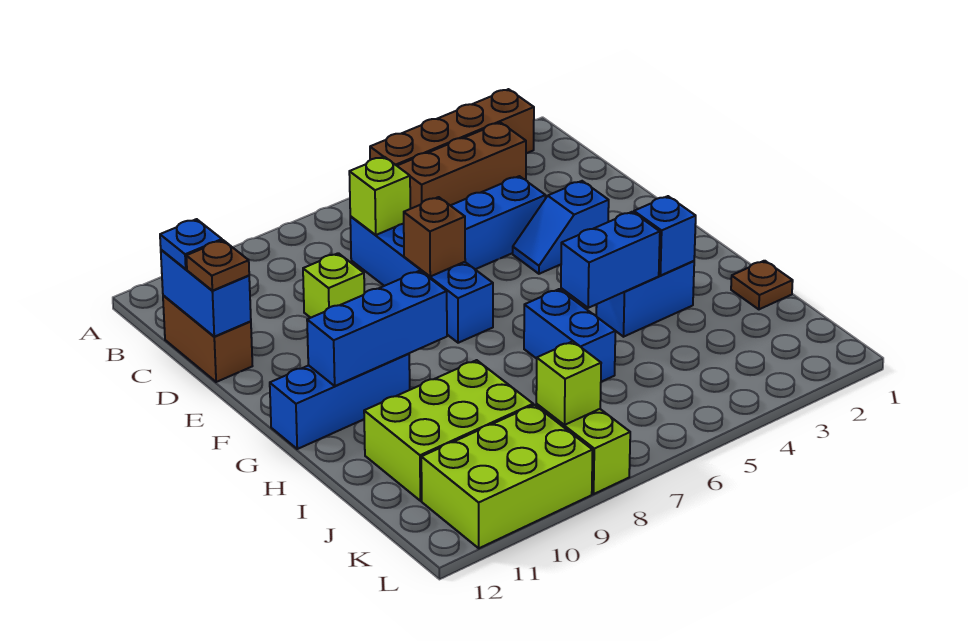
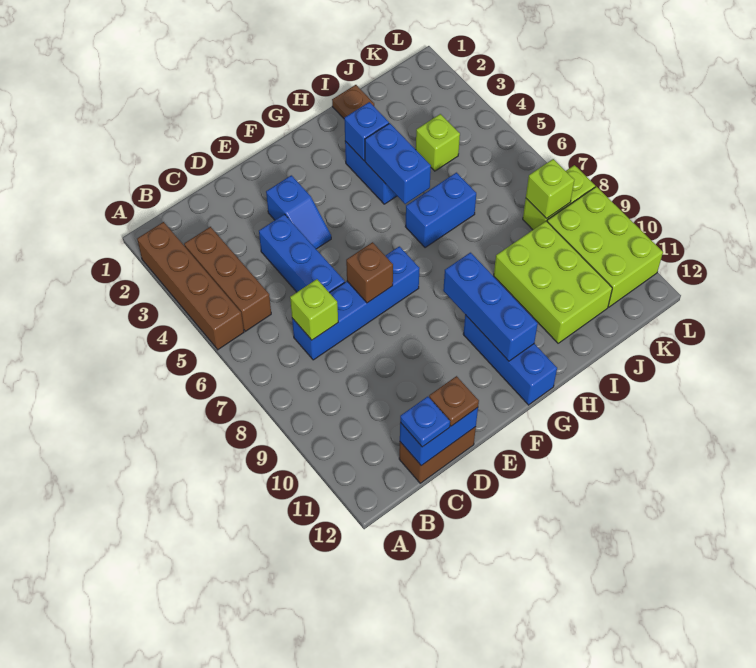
lime brick D9 level 1 -> lime brick J4 level 1

